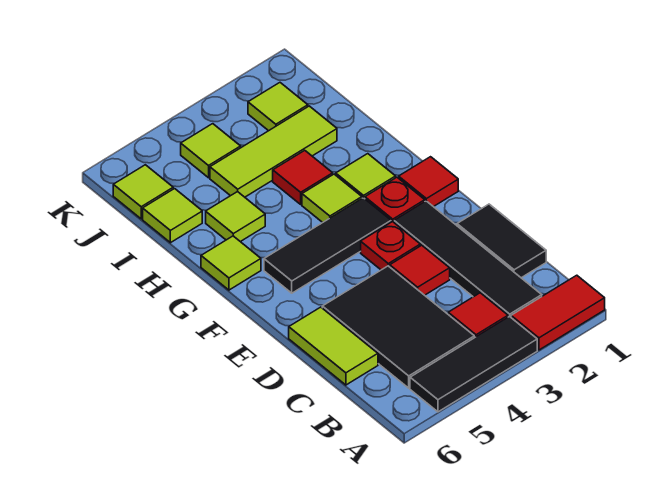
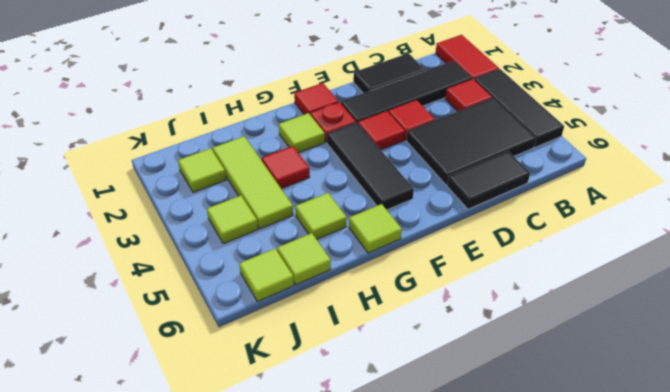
lime tile C6:D6 level 1 -> black tile C6:D6 level 1
red plate E3 level 1 -> red tile E3 level 1
lime tile G3 level 1 -> none

